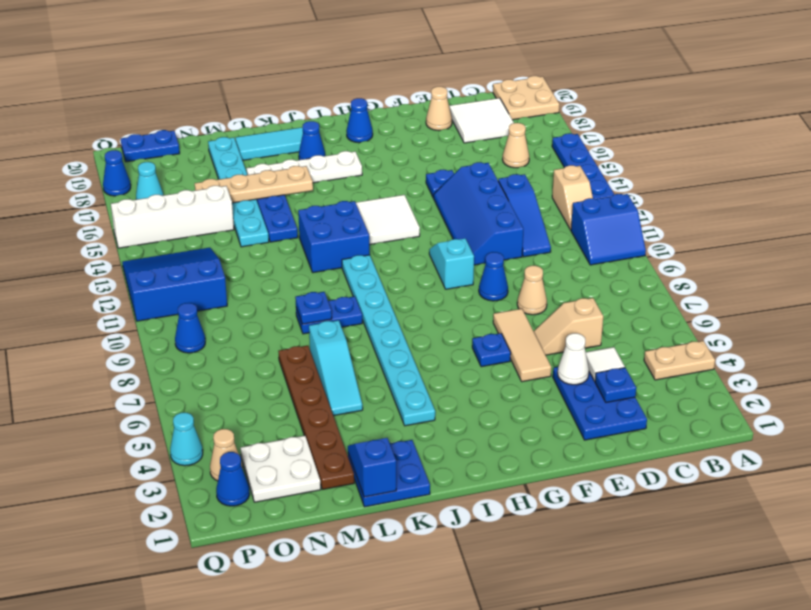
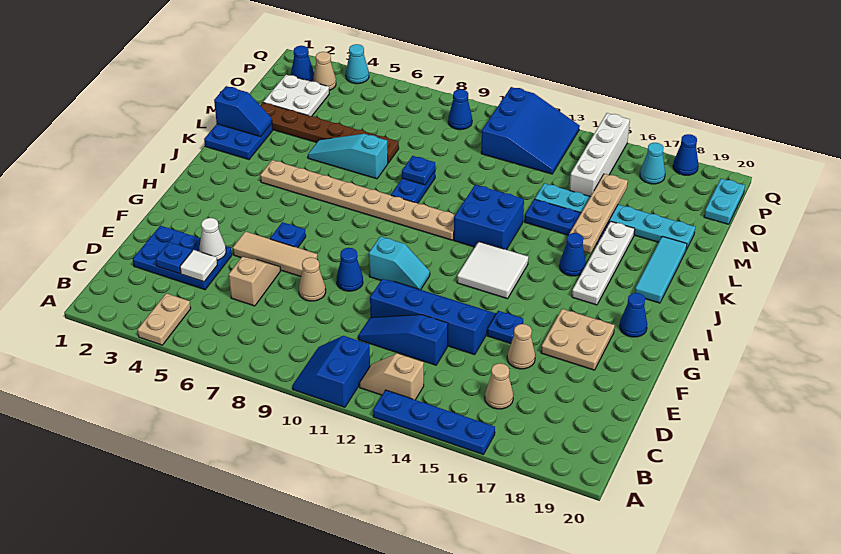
tan plate A19:B20 level 1 -> tan plate F17:G18 level 1
white tile C18:D19 level 1 -> none
tan cone E19 level 1 -> tan cone E16 level 1
cyan plate J4:J11 level 1 -> tan plate J4:J11 level 1
blue cone J18 level 1 -> blue cone J16 level 1
blue plate O20:P20 level 1 -> cyan plate O20:P20 level 1

